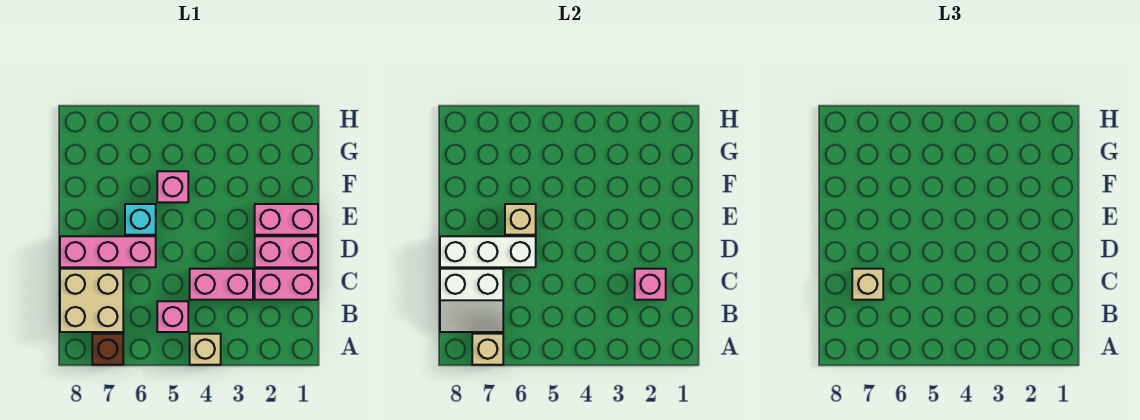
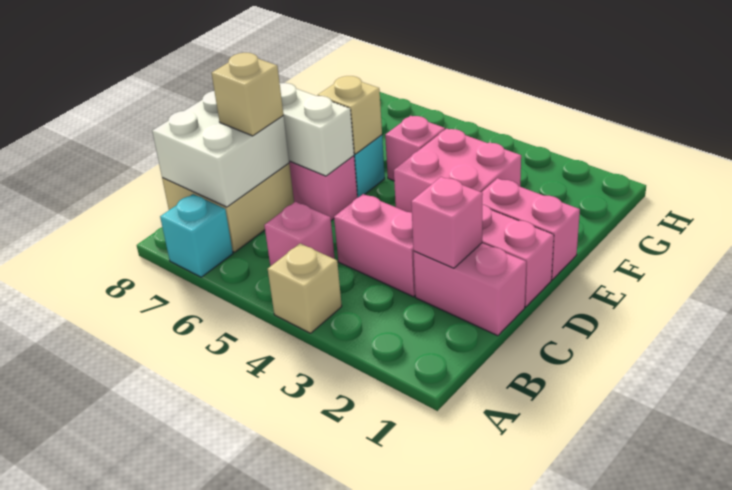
brown brick A7 level 1 -> cyan brick A7 level 1
tan brick A7 level 2 -> none
white slope B7:C8 level 2 top C -> white brick B7:C8 level 2
none -> pink brick E3:F4 level 1

